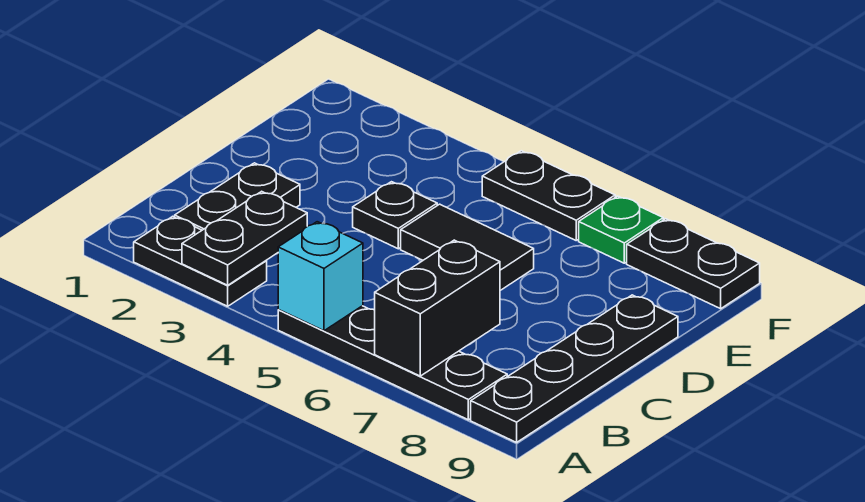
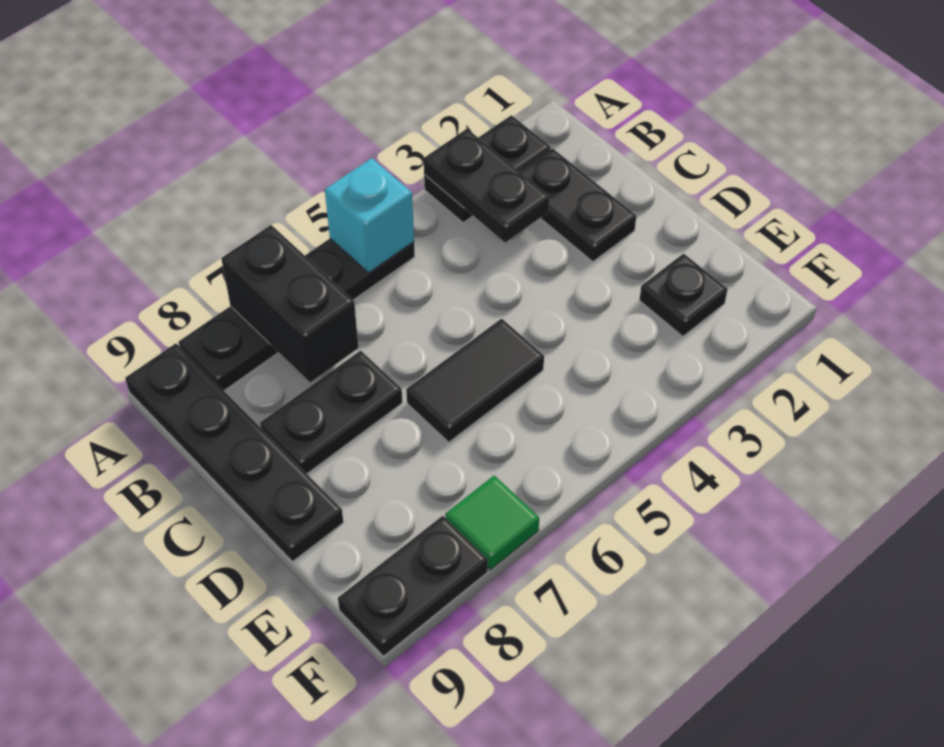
black plate D4 level 1 -> black plate E2 level 1
black plate F5:F6 level 1 -> black plate C7:C8 level 1
green plate F7 level 1 -> green tile F7 level 1

